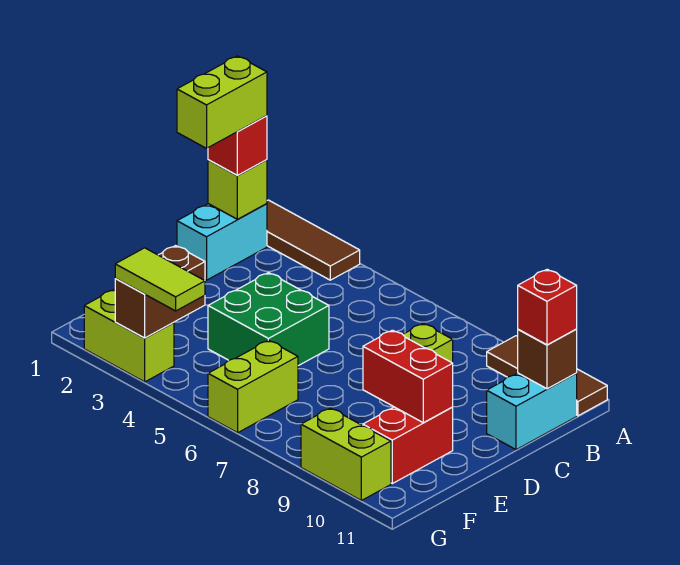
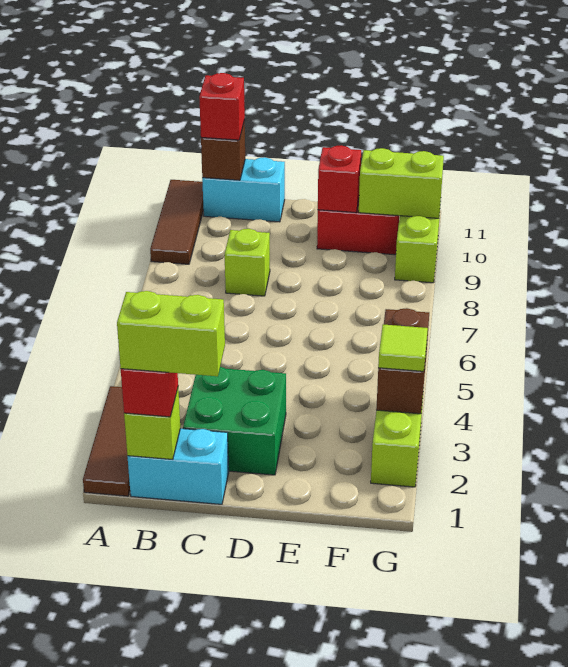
green brick D4:E5 level 1 -> green brick C2:D3 level 1
red brick E9:E10 level 2 -> red brick E10 level 2
brown brick F3:G3 level 2 -> brown brick G3:G4 level 2
lime brick F6:G6 level 1 -> lime brick F10:G10 level 2
lime tile G3:G4 level 3 -> lime tile G3 level 3

